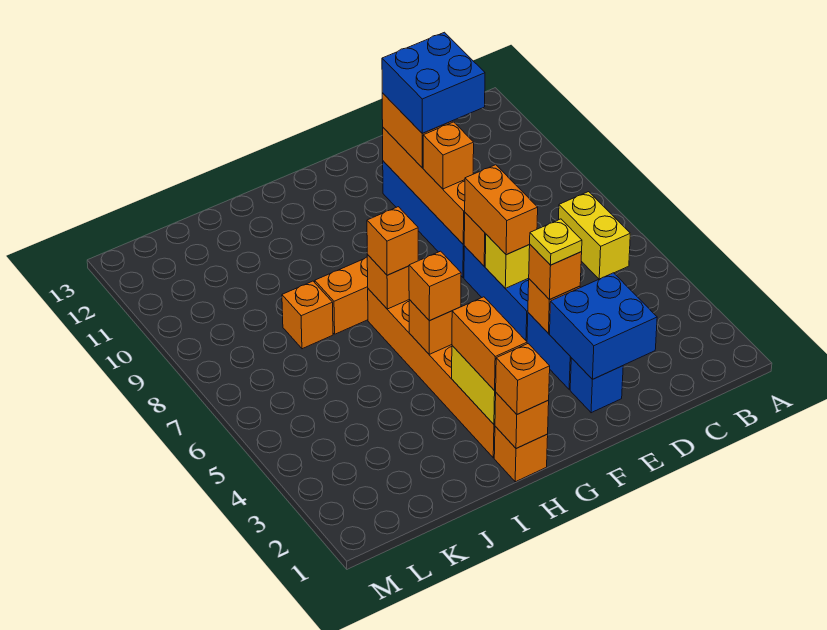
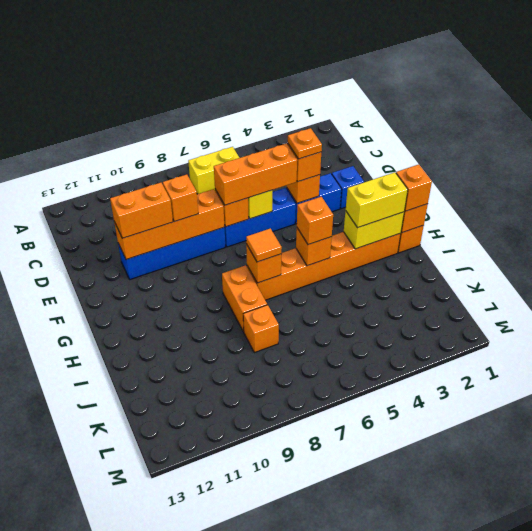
blue brick D2:E3 level 2 -> none
blue brick D10:E11 level 4 -> none
yellow plate E4 level 4 -> orange plate E4 level 4
orange brick E6:E7 level 3 -> orange brick E5:E7 level 3
orange brick H2:H3 level 3 -> yellow brick H2:H3 level 3
orange brick H7 level 3 -> orange tile H7 level 3

